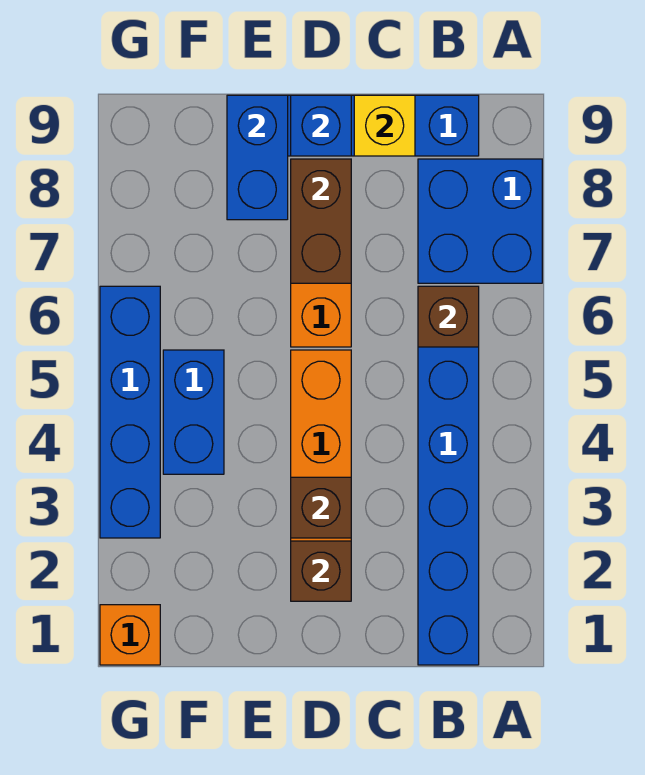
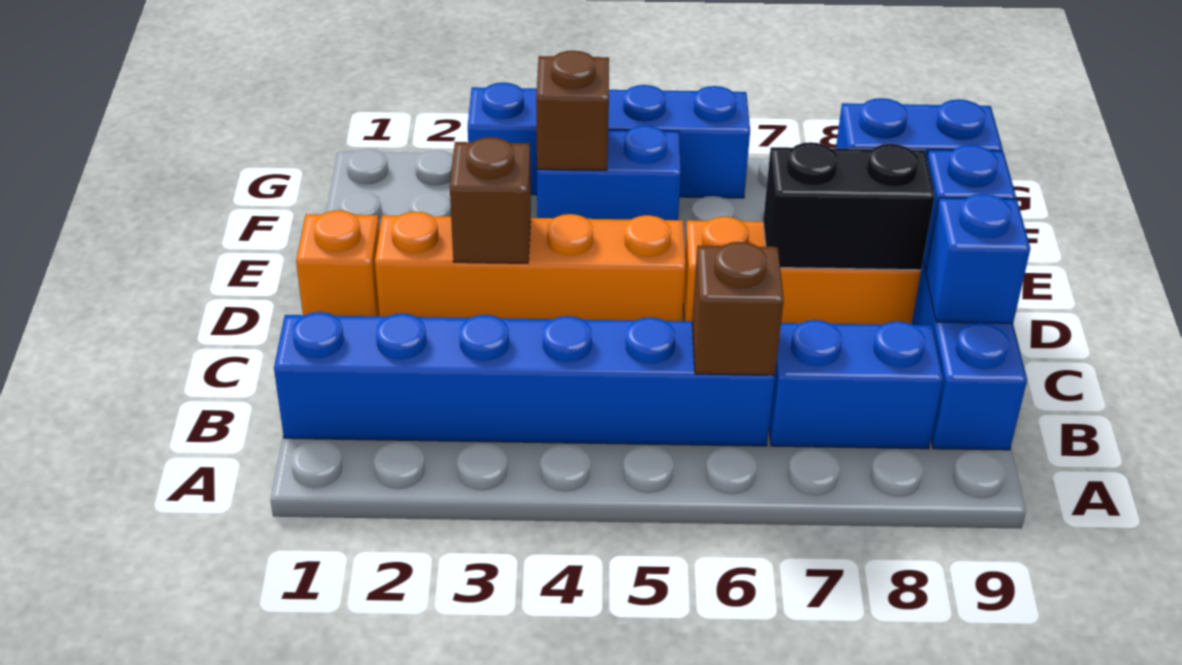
blue brick A7:B8 level 1 -> blue brick B7:B8 level 1
yellow brick C9 level 2 -> blue brick C9 level 2
brown brick D2 level 2 -> brown brick F4 level 2
brown brick D7:D8 level 2 -> black brick D7:D8 level 2
orange brick G1 level 1 -> orange brick D1 level 1

